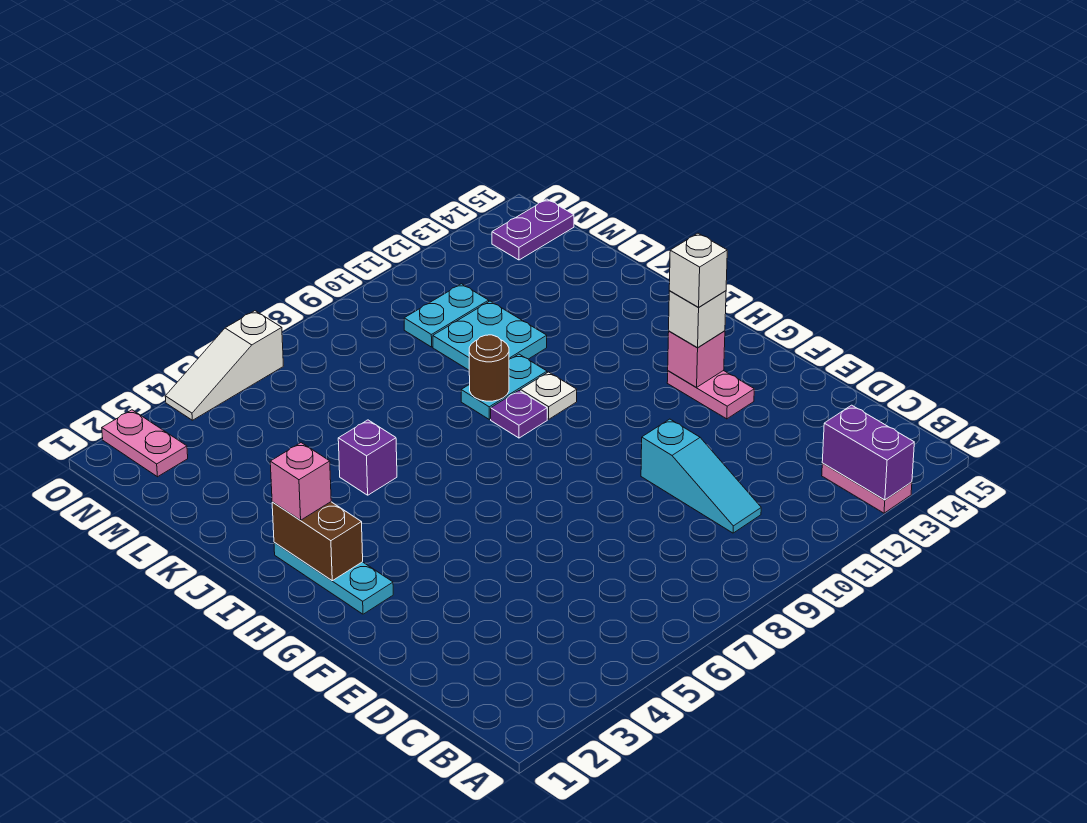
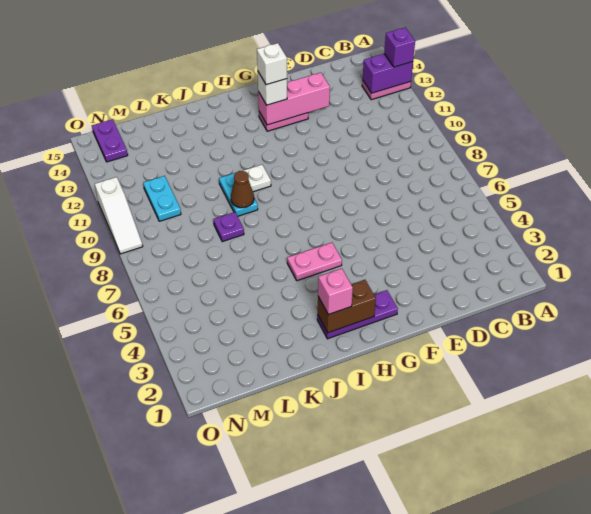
cyan slope C10:E10 level 1 top E -> none
cyan plate G2:I2 level 1 -> purple plate G2:I2 level 1
pink brick G13 level 2 -> pink brick E13:G13 level 2
purple plate I9 level 1 -> purple plate K8 level 1
purple brick J5 level 1 -> purple brick A13 level 3
brown round brick J9 level 2 -> brown cone J9 level 2
cyan plate K10:L11 level 1 -> none
pink plate N2:O2 level 1 -> pink plate H5:I5 level 1
white slope O4:O6 level 1 top 6 -> white slope O9:O11 level 1 top 11

